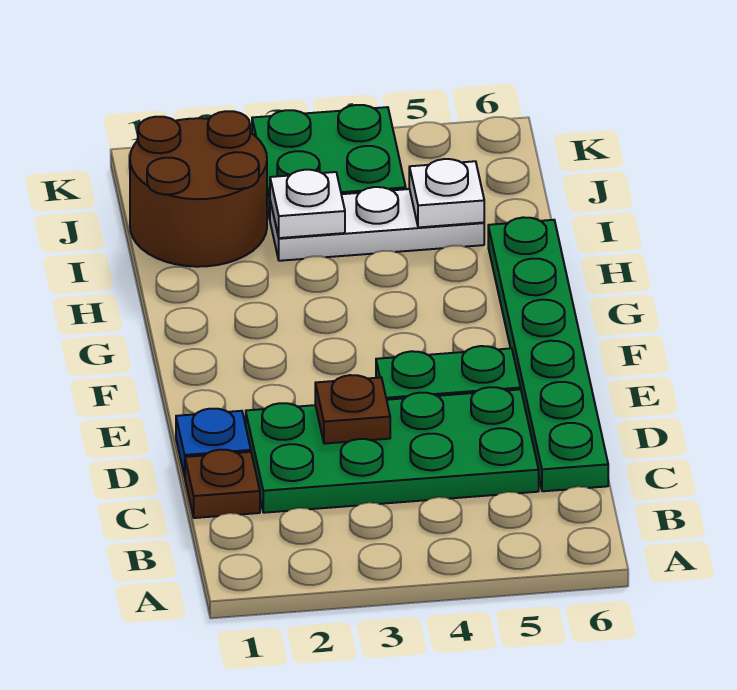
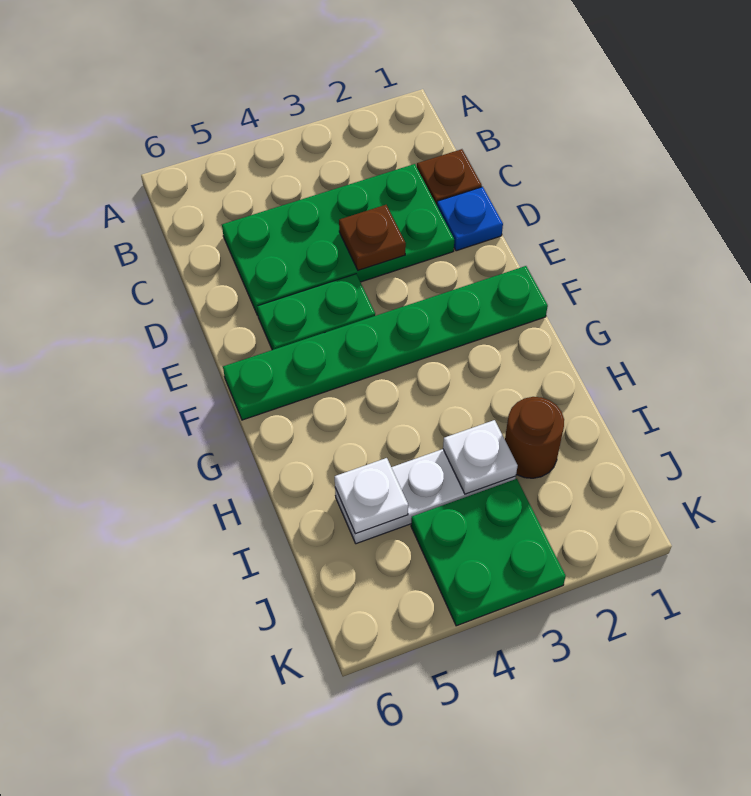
green plate C6:H6 level 1 -> green plate F1:F6 level 1
brown round brick I1:J2 level 1 -> brown round brick I2 level 1

